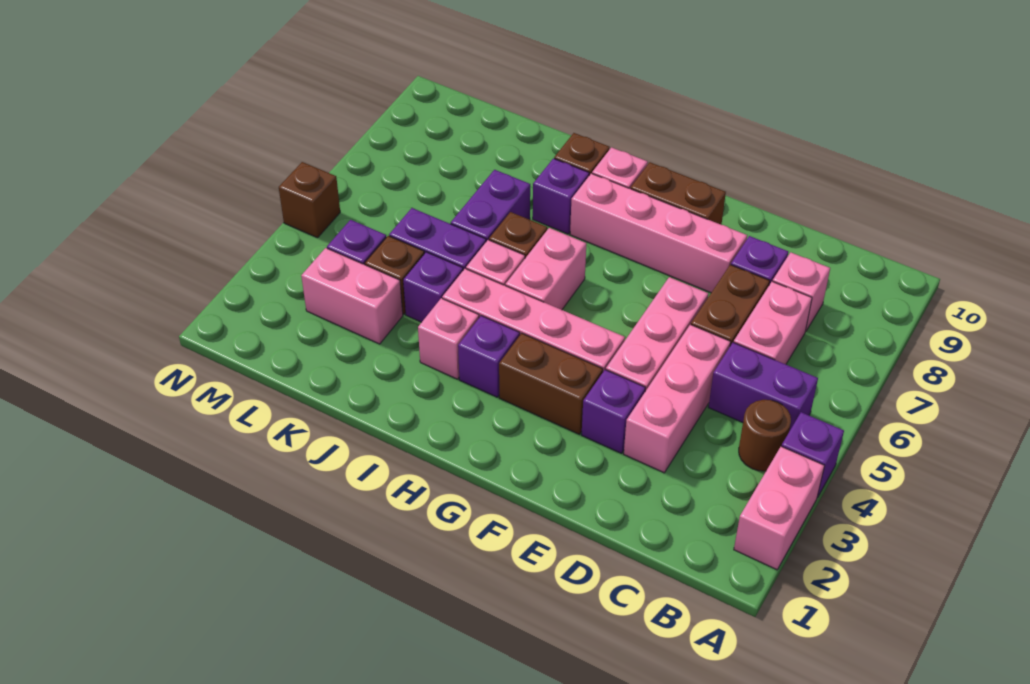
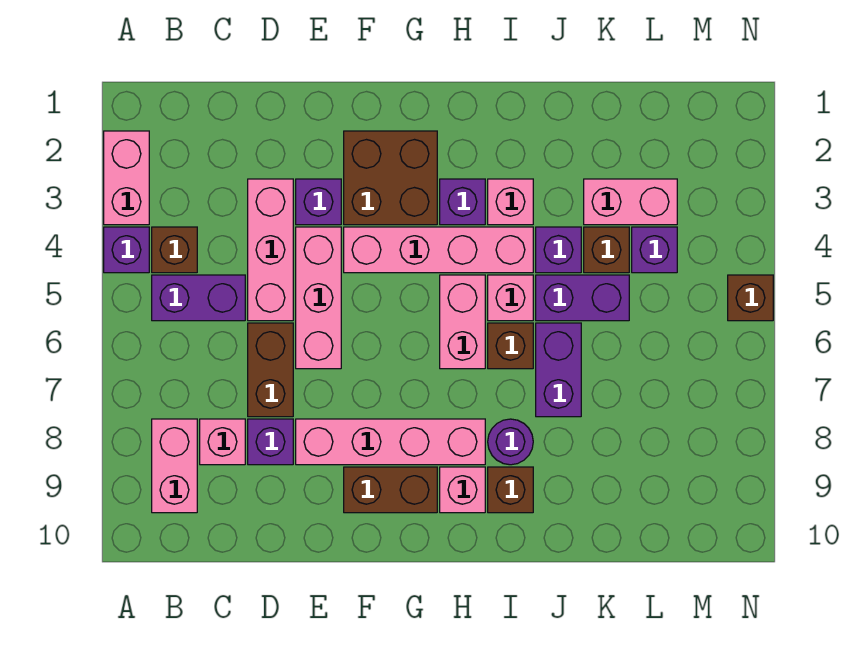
brown round brick B4 level 1 -> brown brick B4 level 1
pink brick C6:C7 level 1 -> pink brick B8:B9 level 1
brown brick F3:G3 level 1 -> brown brick F2:G3 level 1
purple brick I8 level 1 -> purple round brick I8 level 1

